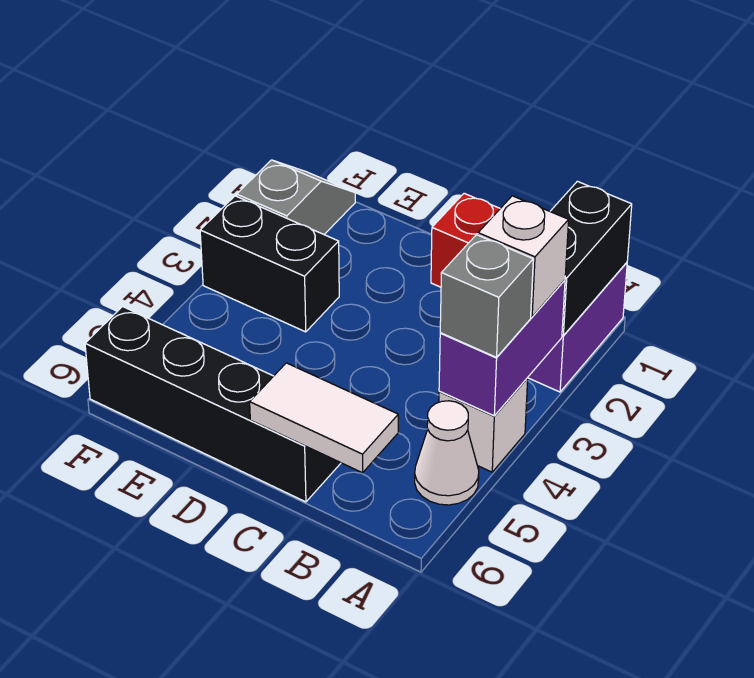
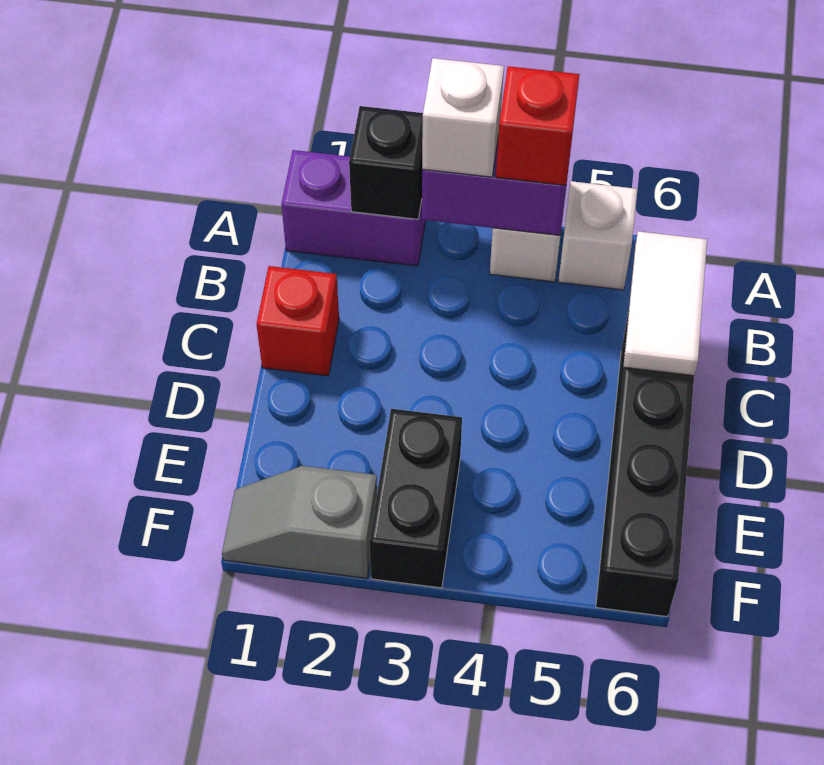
black brick A1:A2 level 2 -> black brick A2 level 2
grey brick A4 level 3 -> red brick A4 level 3
white cone A5 level 1 -> white brick A5 level 1

